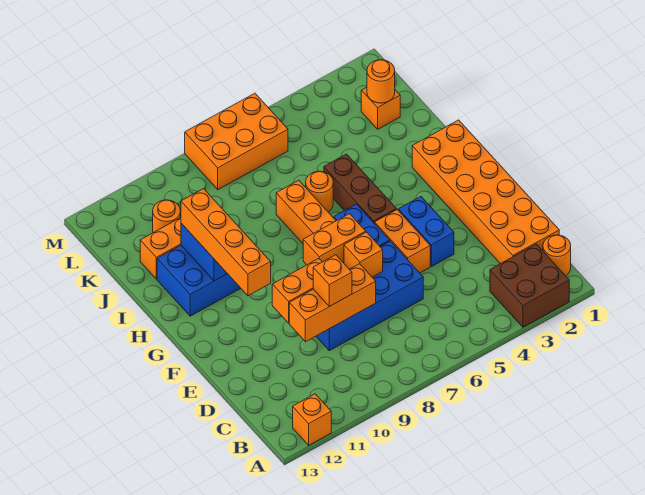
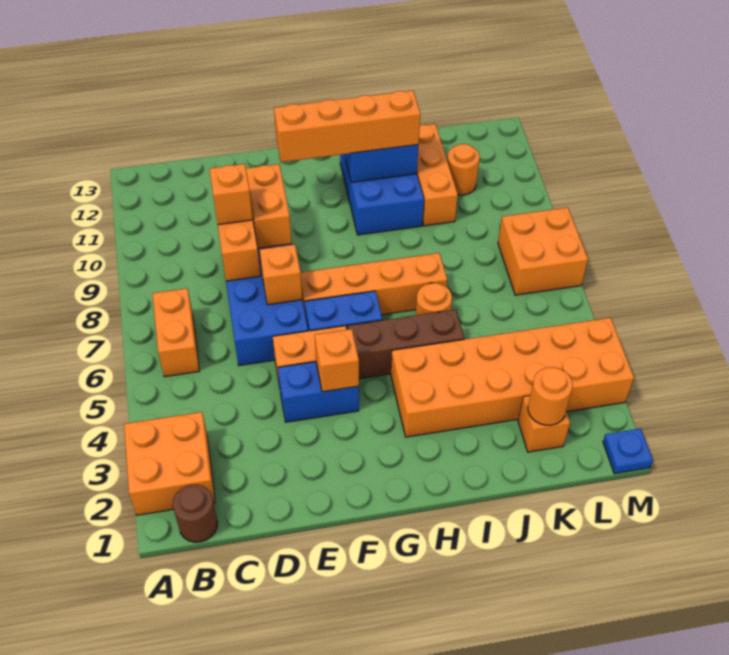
brown brick A2:B3 level 1 -> orange brick A2:B3 level 1
orange brick A12 level 1 -> orange brick F4 level 2
orange round brick B1 level 1 -> brown round brick B1 level 1
orange brick C1:H2 level 1 -> orange brick H3:M4 level 1
orange brick F7:F8 level 2 -> orange brick B6:B7 level 1
orange brick L6:M8 level 1 -> orange brick L7:M8 level 1
none -> blue plate M1 level 1

